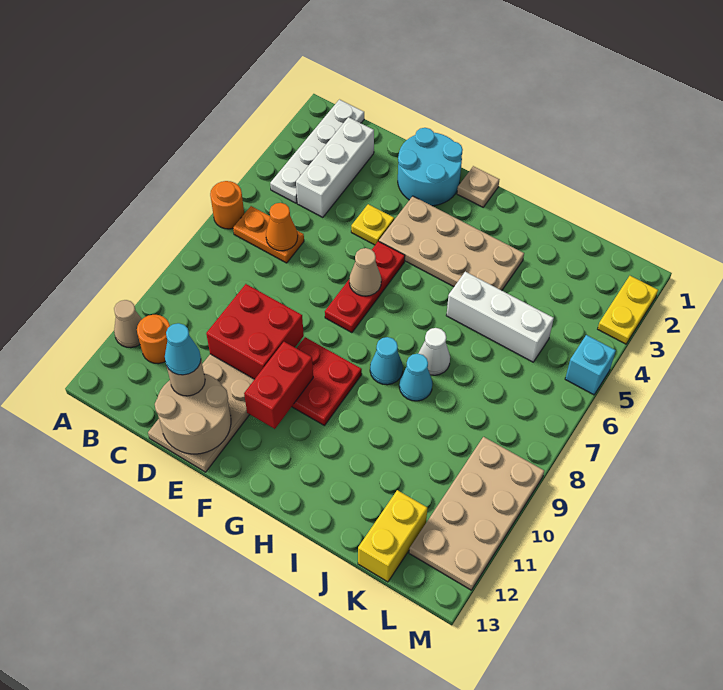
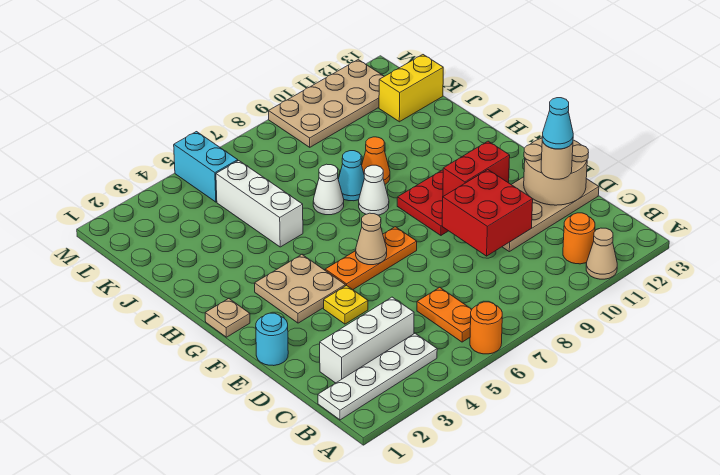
orange cone C6 level 2 -> orange cone I9 level 1
cyan round brick E1:F2 level 1 -> cyan round brick E1 level 1
tan plate F3:I4 level 1 -> tan plate F3:G4 level 1
red plate F5:F7 level 1 -> orange plate F5:F7 level 1
cyan cone H8 level 1 -> white cone H8 level 1
yellow plate M2:M3 level 1 -> none
cyan brick M5 level 1 -> cyan brick L5:M5 level 1

